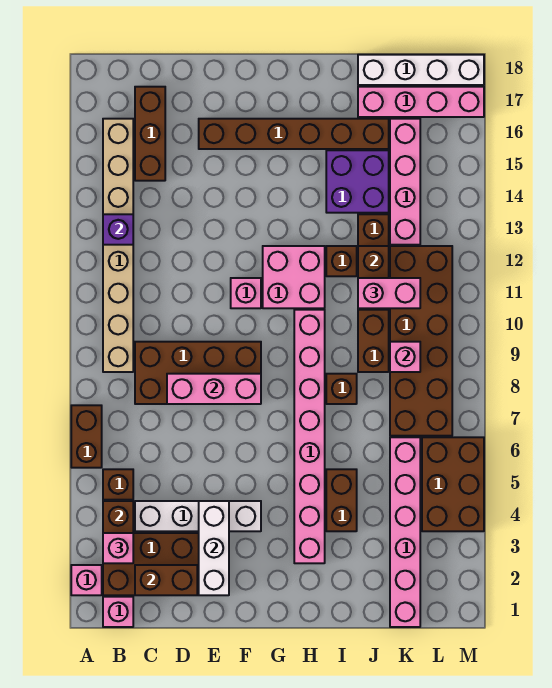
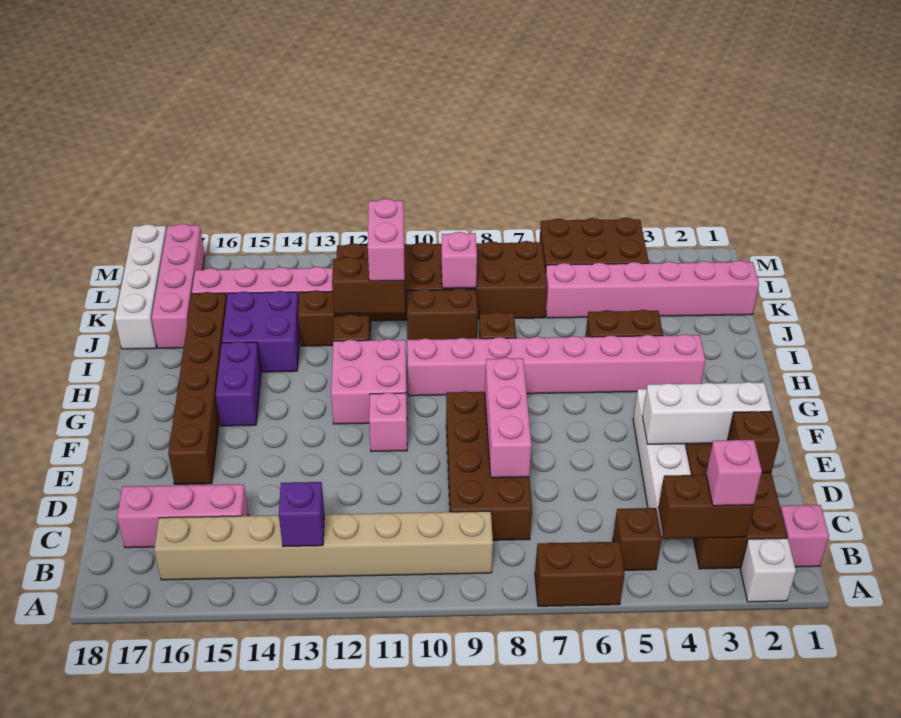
pink brick A2 level 1 -> white brick A2 level 1
brown brick C2:D2 level 2 -> brown brick D2 level 2
brown brick C15:C17 level 1 -> pink brick C15:C17 level 1
none -> purple brick G15:H15 level 1

